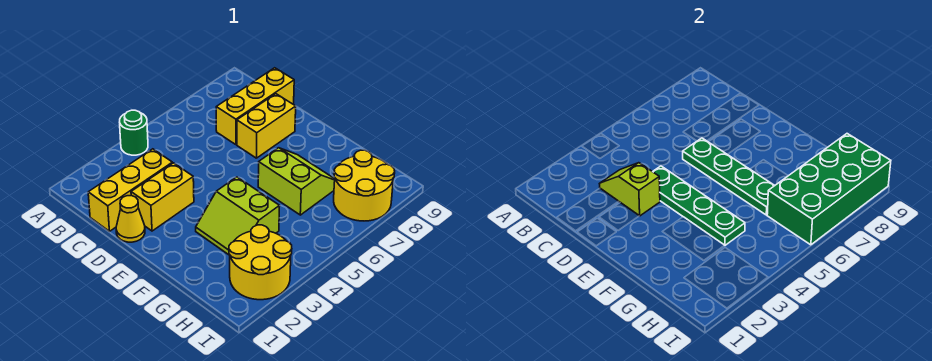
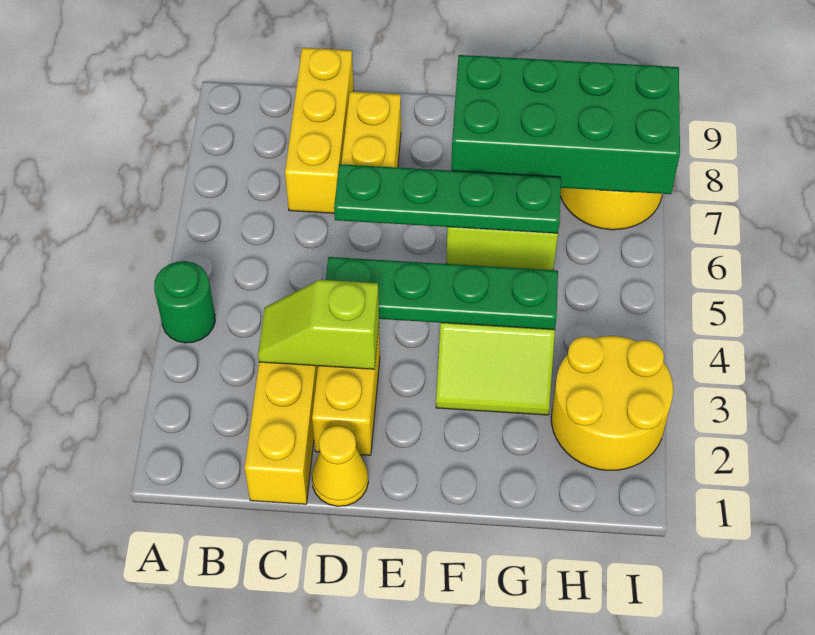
green brick H6:I9 level 2 -> green brick F7:I8 level 2

